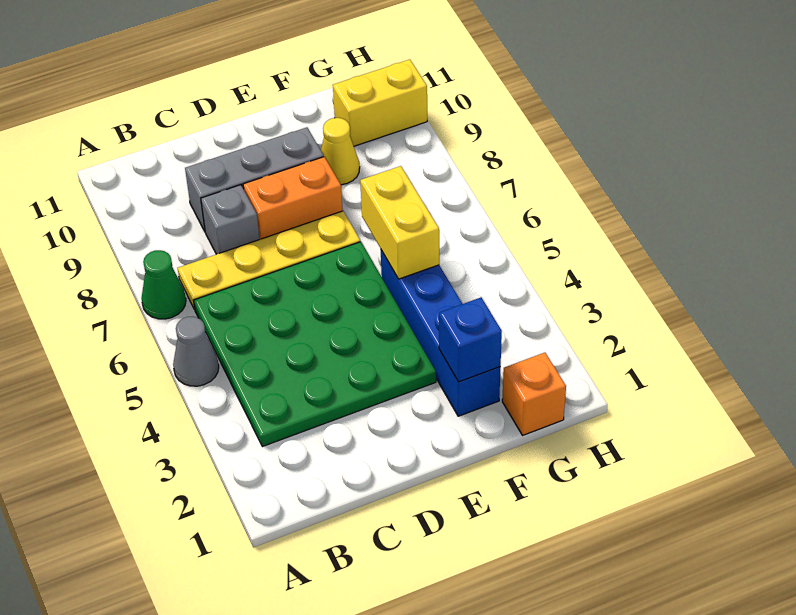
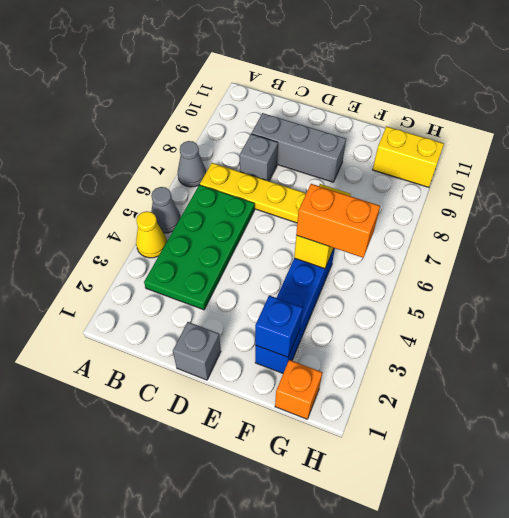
green cone A7 level 1 -> grey cone A7 level 1
green plate B3:E6 level 1 -> green plate B3:C6 level 1
none -> grey brick D1 level 1
orange brick D8:E8 level 1 -> orange brick F5:G5 level 3
yellow cone F9 level 1 -> yellow cone A4 level 1

